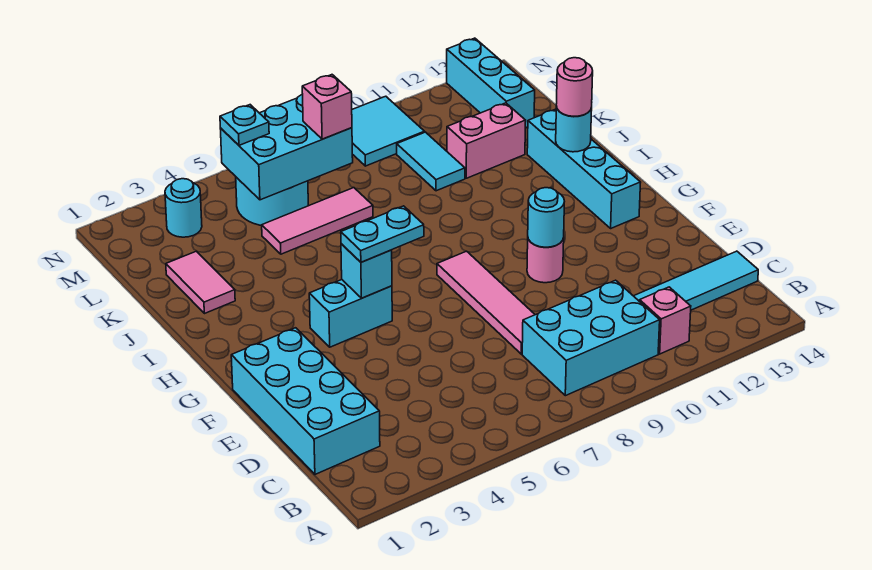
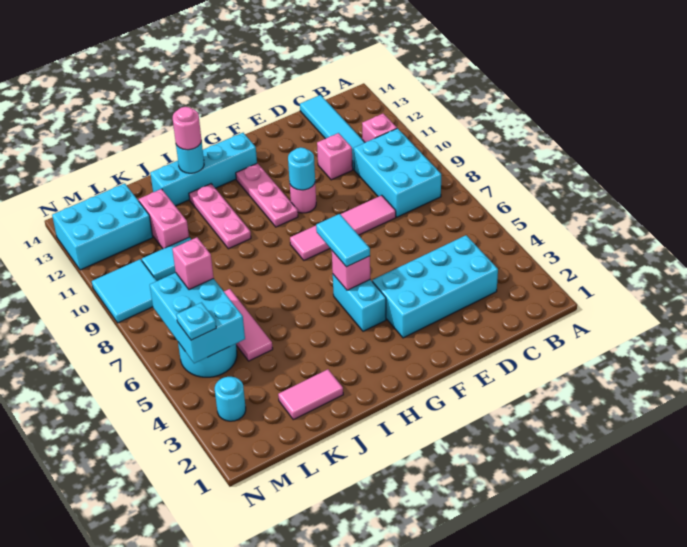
cyan brick C1:F2 level 1 -> cyan brick C3:F4 level 1
none -> pink brick D11 level 1
cyan brick G5 level 2 -> pink brick G5 level 2
cyan plate G5:G6 level 3 -> cyan tile G5:G6 level 3
none -> pink plate G10:G12 level 1
none -> pink plate I10:I12 level 1
cyan brick L13:N13 level 1 -> cyan brick L12:N13 level 1

